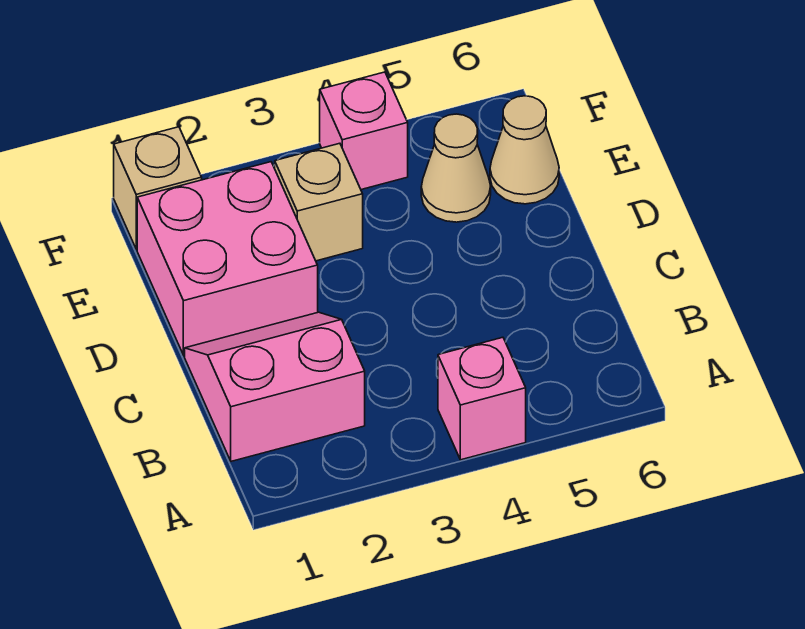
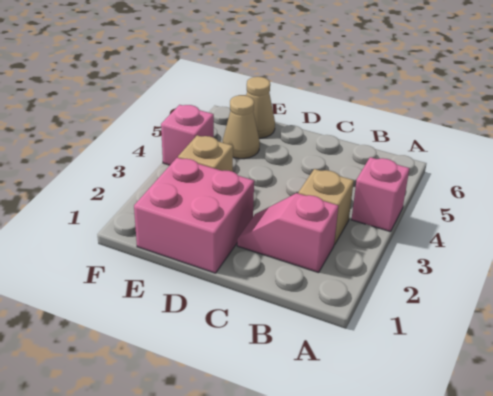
pink slope B1:C2 level 1 top B -> pink slope B2:C2 level 1 top B
tan brick F1 level 1 -> tan brick B3 level 1

